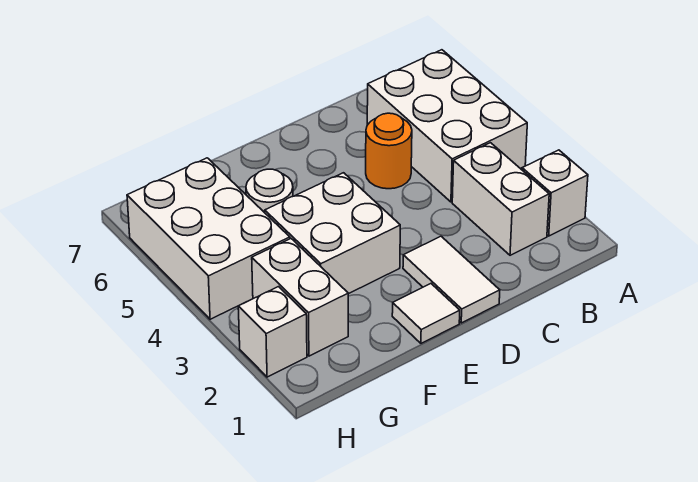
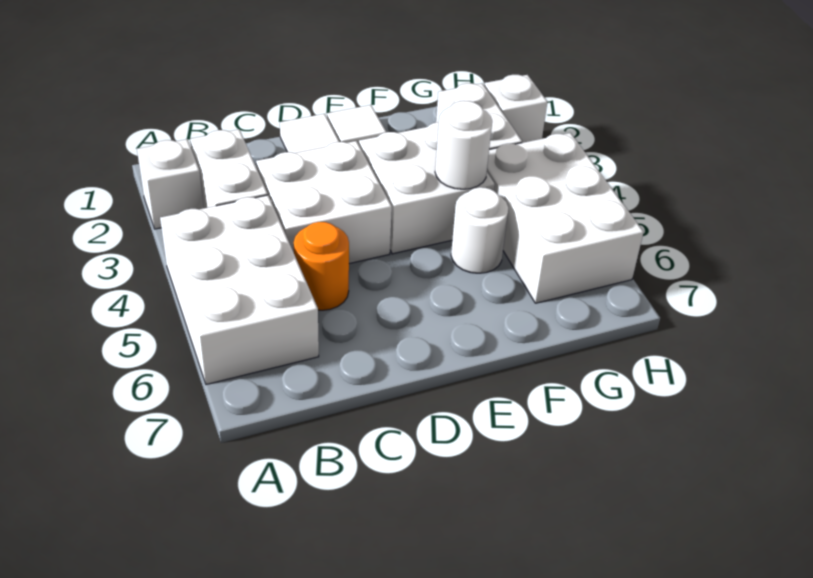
none -> white brick C3:D4 level 1
none -> white round brick F4 level 2

